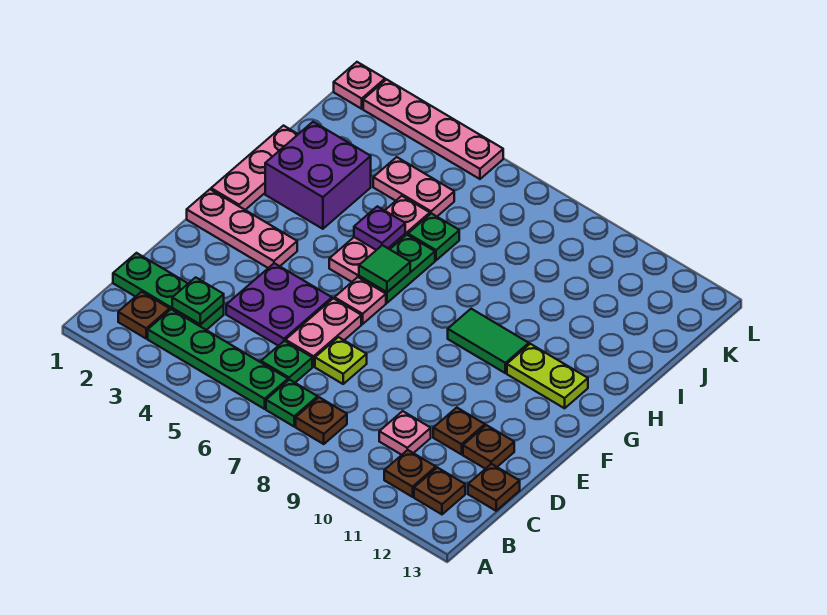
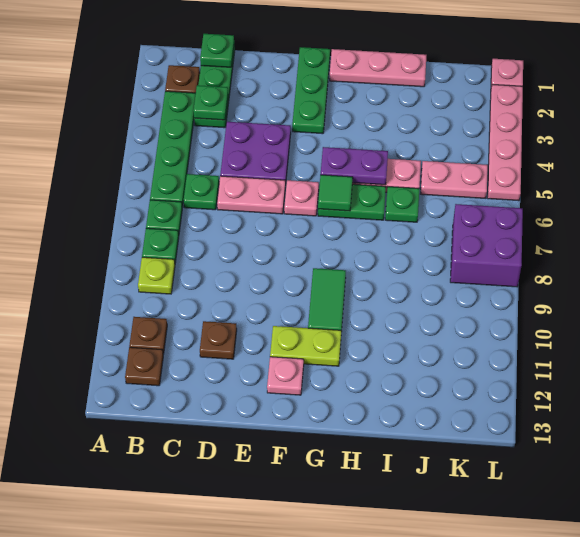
brown plate B8 level 1 -> green plate B8 level 1
none -> green plate C1 level 2
pink plate C10 level 1 -> pink plate F12 level 1
brown plate C13 level 1 -> none
lime plate D7 level 1 -> lime plate B9 level 1
brown plate D12 level 1 -> none
pink plate F1:F3 level 1 -> green plate F1:F3 level 1
lime plate G11:G12 level 1 -> lime plate F11:G11 level 1
purple brick H2:I3 level 1 -> purple brick K7:L8 level 1
purple plate H5 level 2 -> purple plate G5:H5 level 2
pink plate J4:J5 level 1 -> pink plate J5:K5 level 1

